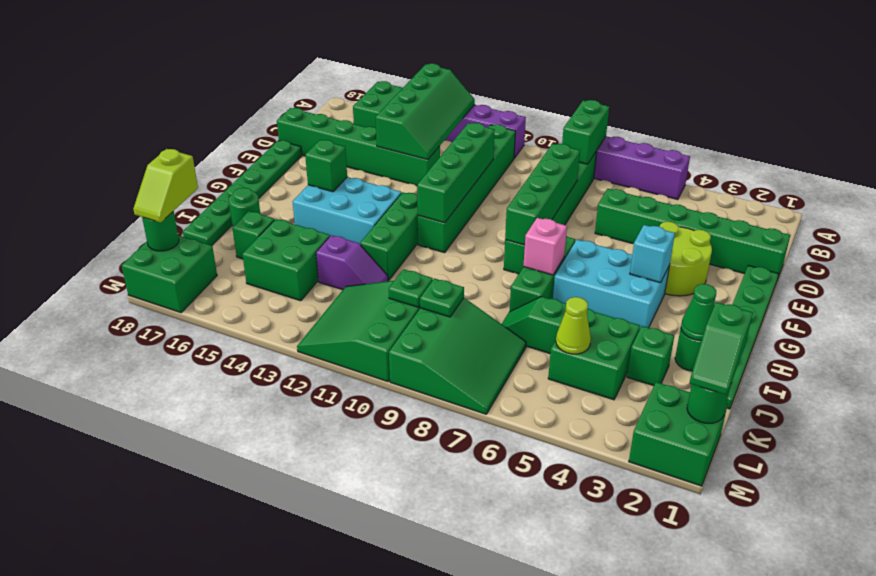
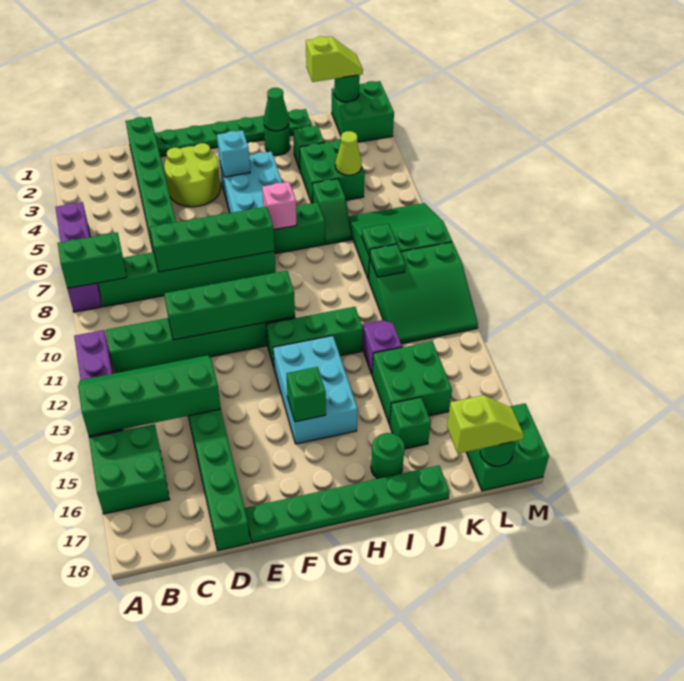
green slope K1:L1 level 3 top K -> lime slope K1:L1 level 3 top K

